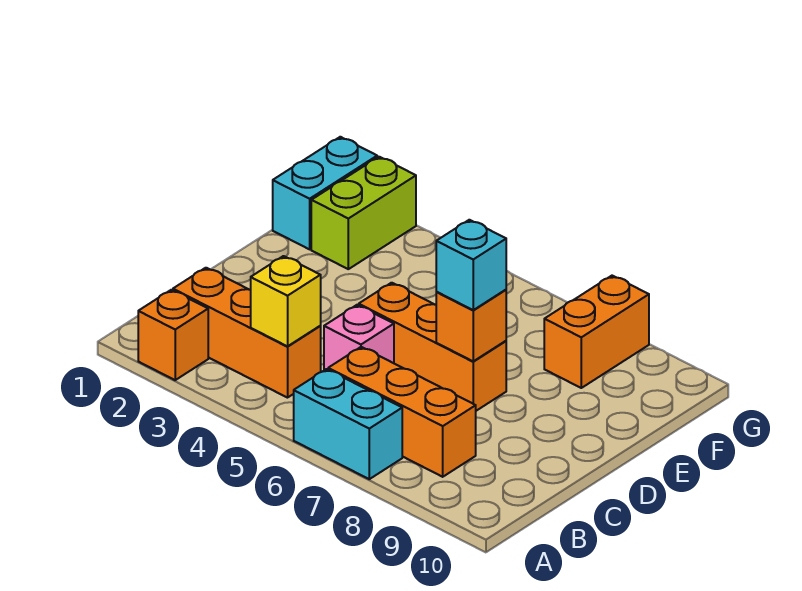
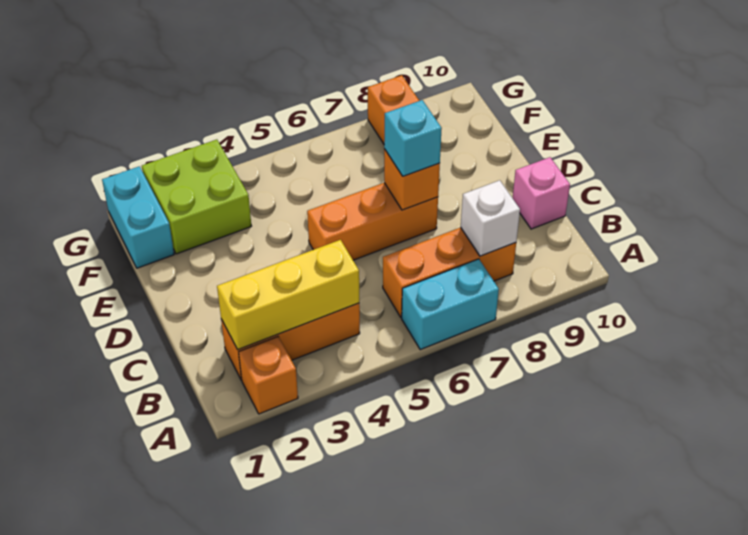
yellow brick B4 level 2 -> yellow brick B2:B4 level 2
none -> white brick B8 level 2
pink brick C5 level 1 -> pink brick C10 level 1
lime brick F2:G2 level 1 -> lime brick F2:G3 level 1

